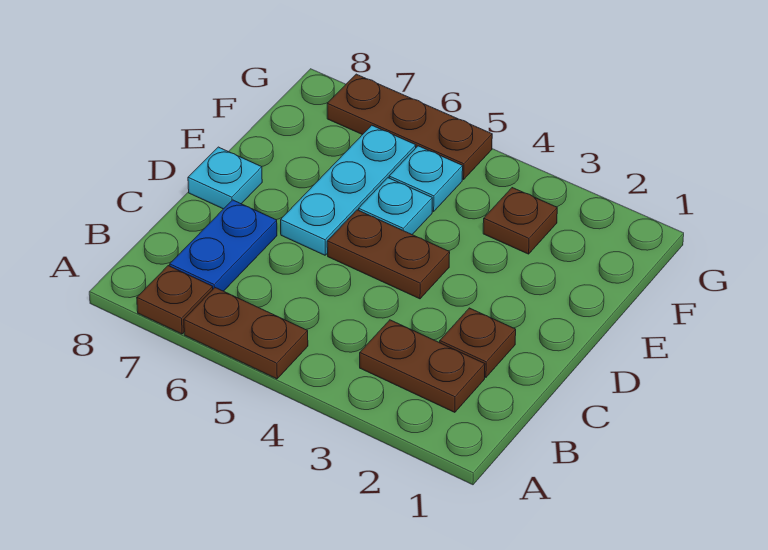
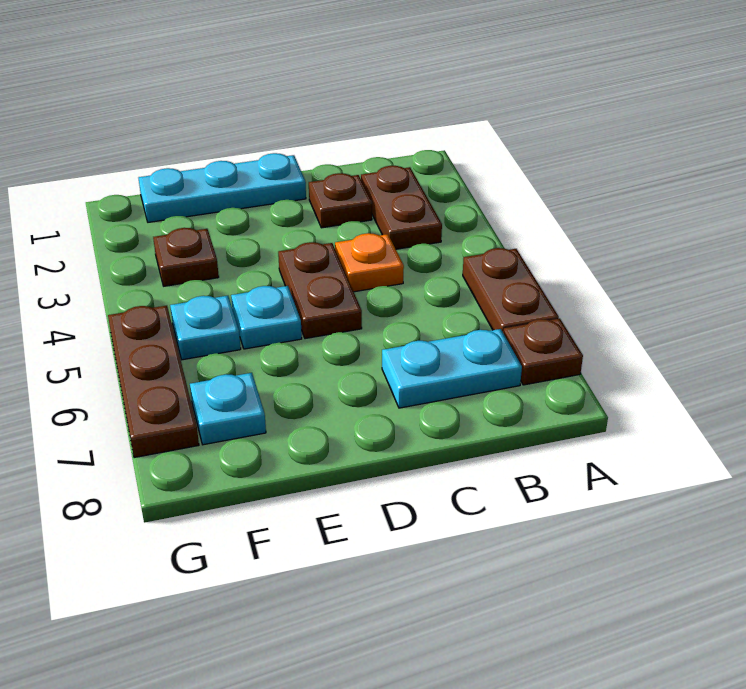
blue plate B7:C7 level 1 -> cyan plate B7:C7 level 1
none -> orange plate C4 level 1
cyan plate D6:F6 level 1 -> cyan plate D1:F1 level 1
cyan plate D8 level 1 -> cyan plate F7 level 1

